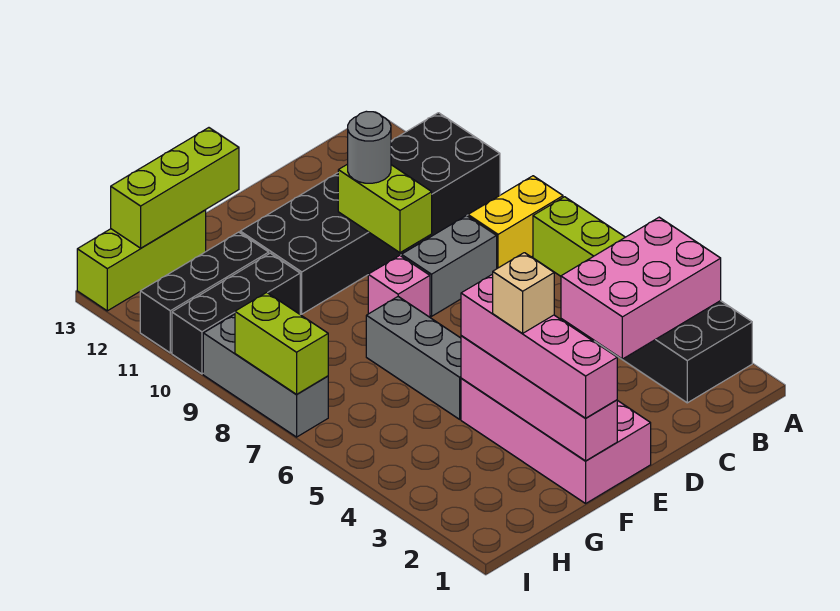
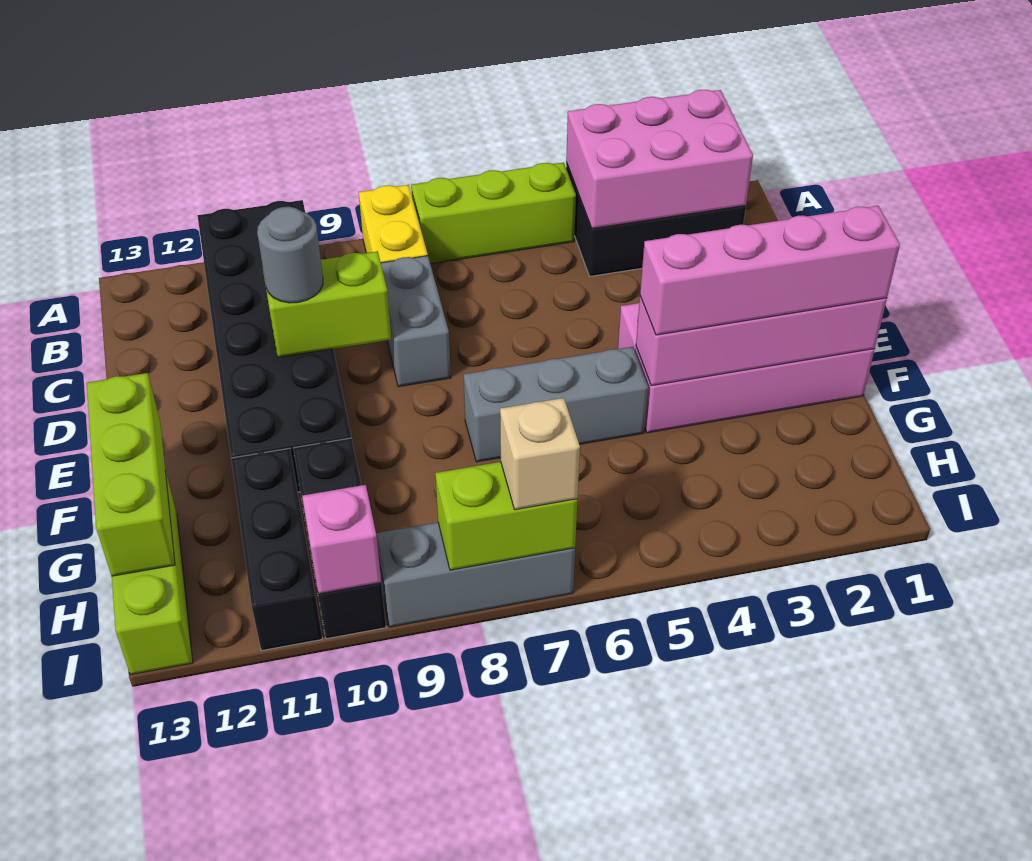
pink brick A3:C4 level 2 -> pink brick A2:B4 level 2
pink brick E8 level 1 -> pink brick I10 level 2
tan brick F3 level 4 -> tan brick I7 level 3

